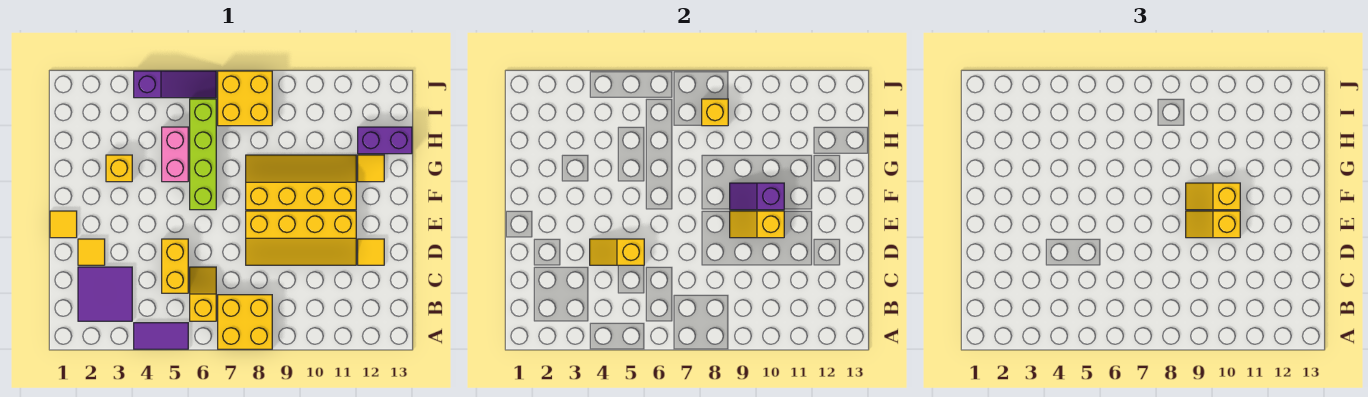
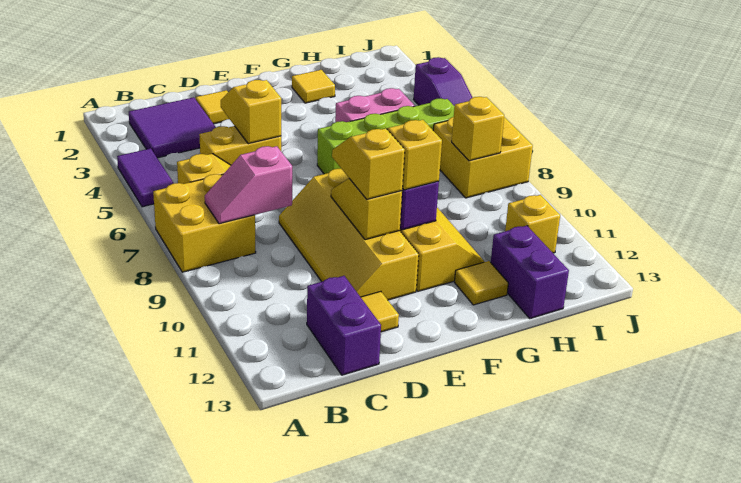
none -> pink slope B8:C8 level 2 top C
none -> purple brick C12:C13 level 1
yellow tile E1 level 1 -> yellow tile G2 level 1
yellow brick G3 level 1 -> yellow brick I11 level 1

